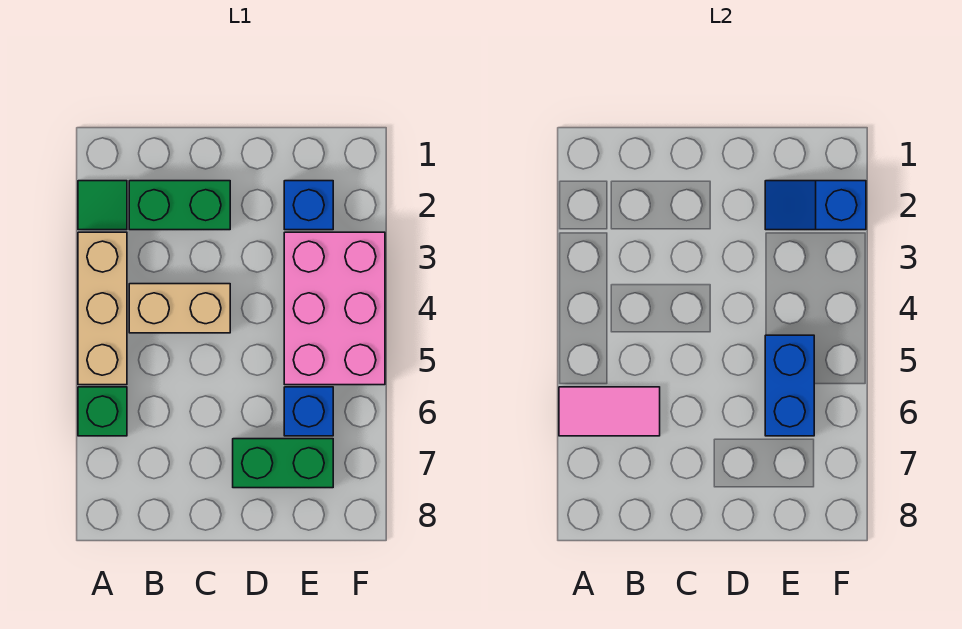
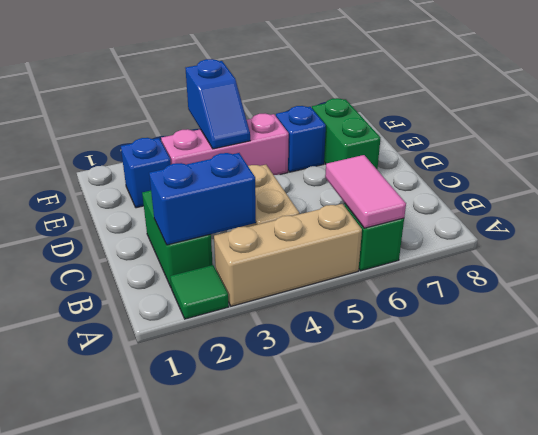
blue slope E2:F2 level 2 top F -> blue slope E4:F4 level 2 top F
pink brick E3:F5 level 1 -> pink brick E3:E5 level 1
blue brick E5:E6 level 2 -> blue brick B2:B3 level 2

